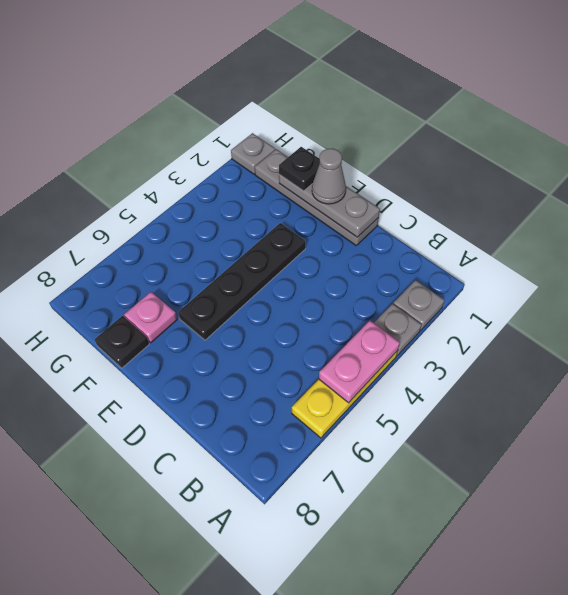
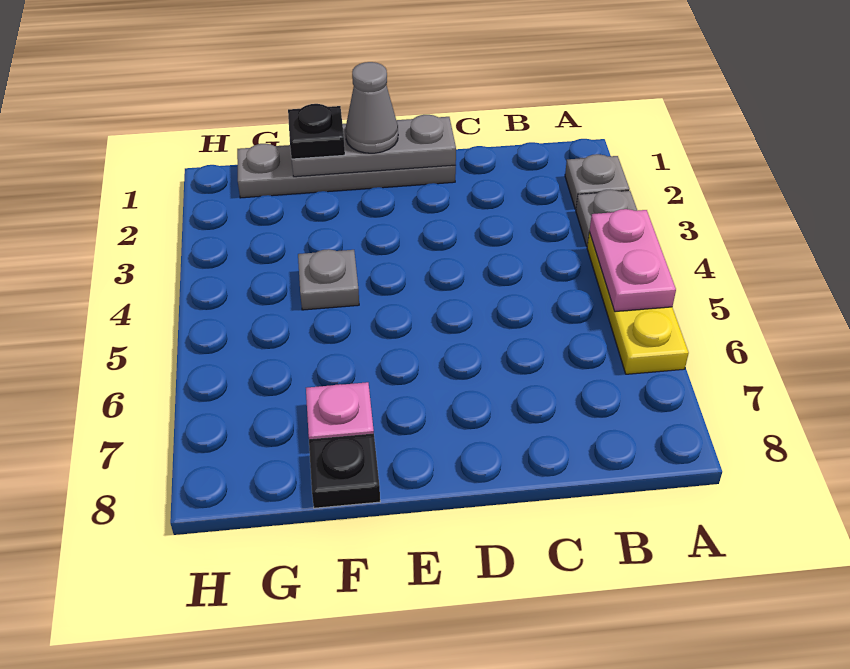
black plate E3:E6 level 1 -> none
grey plate H1 level 1 -> grey plate F4 level 1

